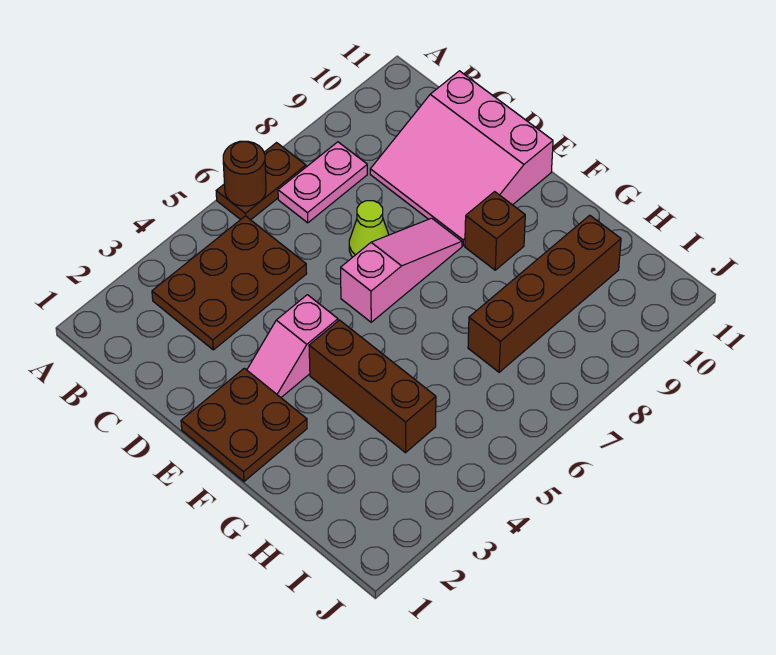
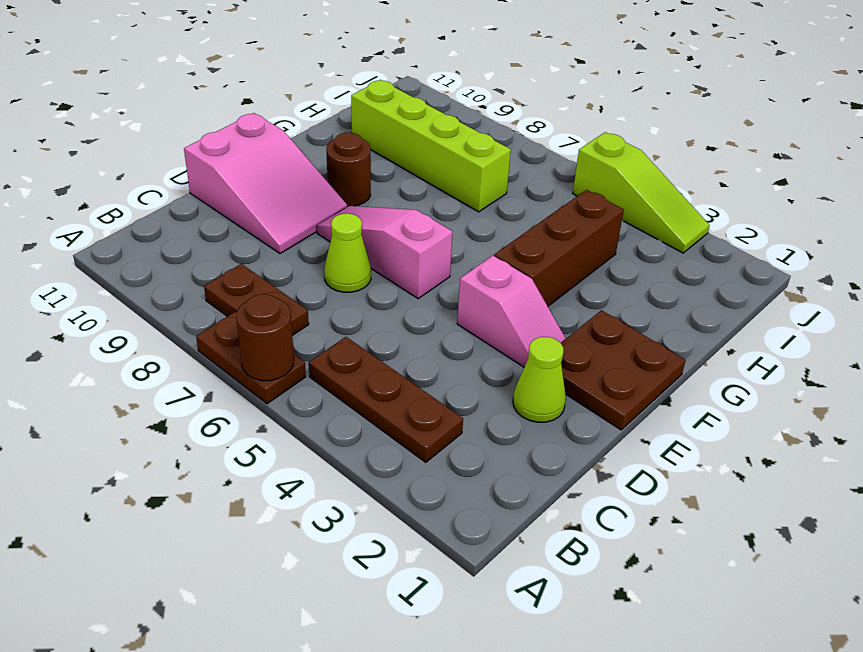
brown plate B3:C5 level 1 -> brown plate B3:B5 level 1
pink plate B7:B8 level 1 -> brown plate B7:B8 level 1
pink slope C9:E11 level 1 top 11 -> pink slope D9:E11 level 1 top 11
none -> lime cone D2 level 1
brown brick F9 level 1 -> brown round brick F9 level 1
brown brick H7:H10 level 1 -> lime brick H7:H10 level 1
none -> lime slope J3:J5 level 1 top 5

